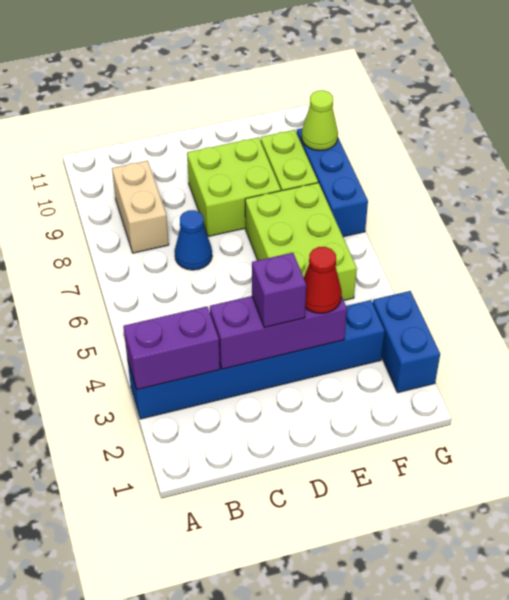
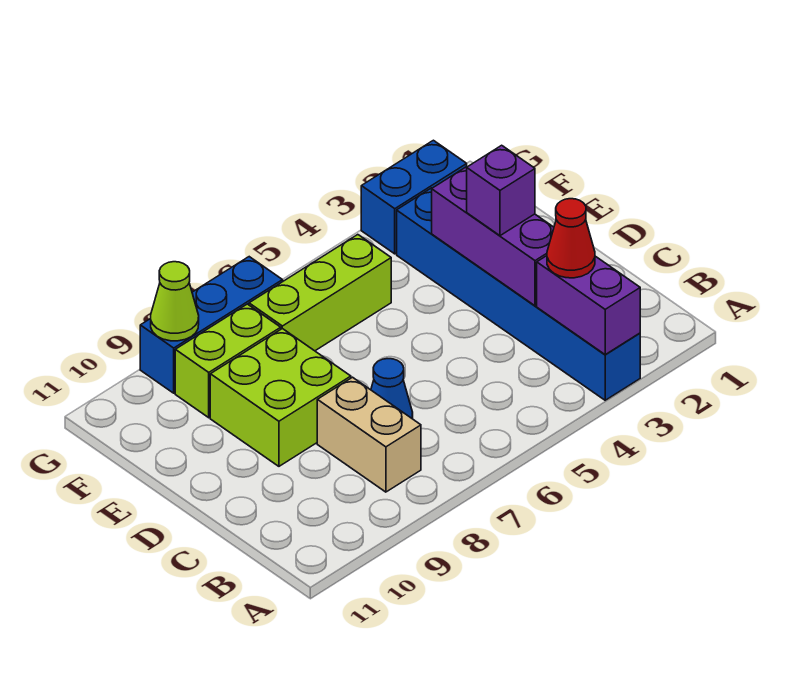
tan brick B8:B9 level 1 -> tan brick B8:C8 level 1
red cone E3 level 3 -> red cone B3 level 3
lime brick E5:F7 level 1 -> lime brick F5:F7 level 1

